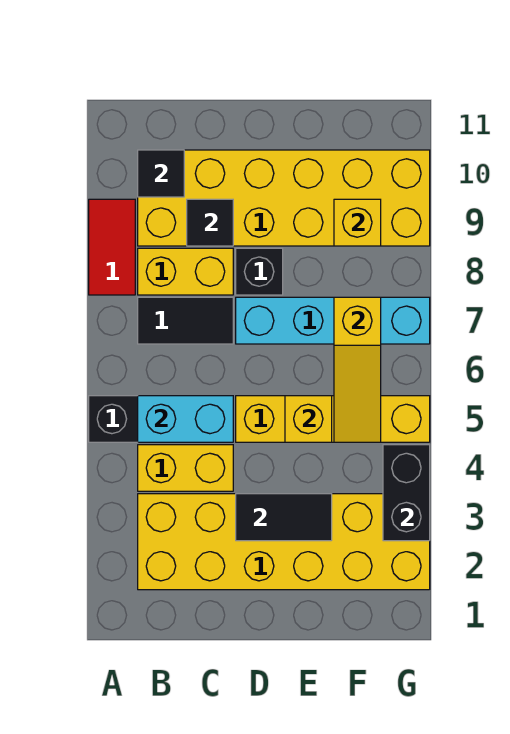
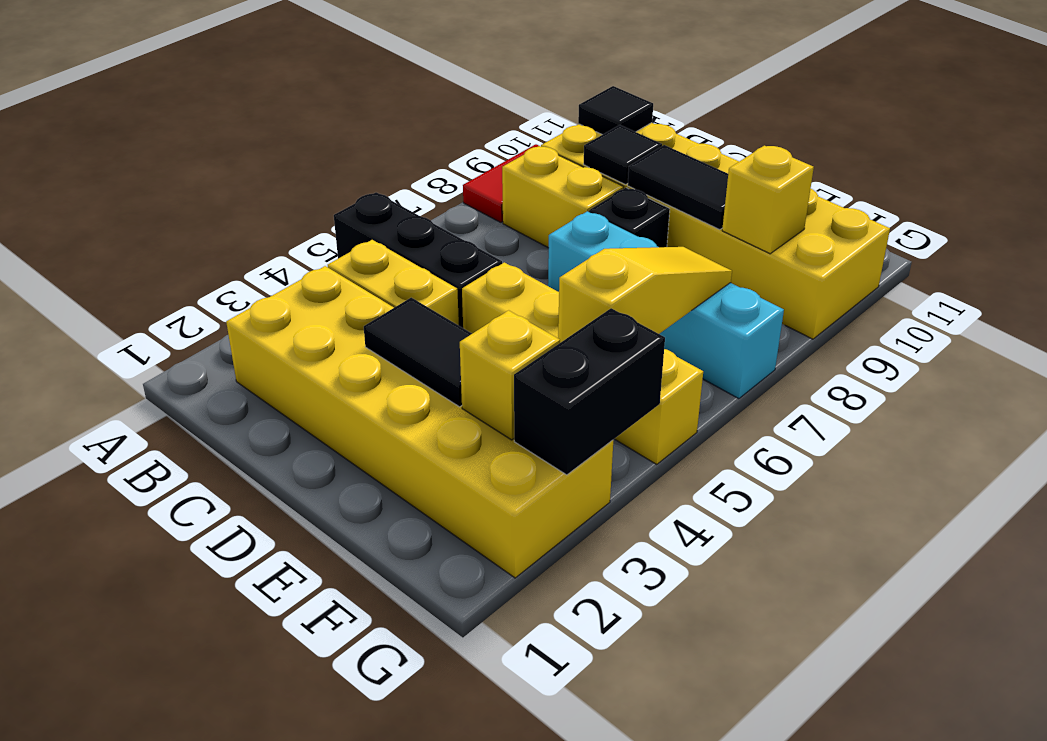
cyan brick B5:C5 level 2 -> none
black tile B7:C7 level 1 -> black tile D9:E9 level 2
yellow brick E5 level 2 -> yellow brick F3 level 2
yellow slope F5:F7 level 2 top 7 -> yellow slope F5:F7 level 2 top 5

